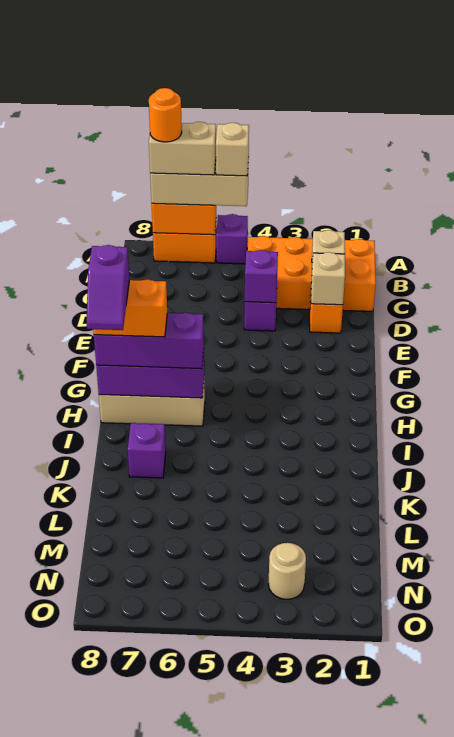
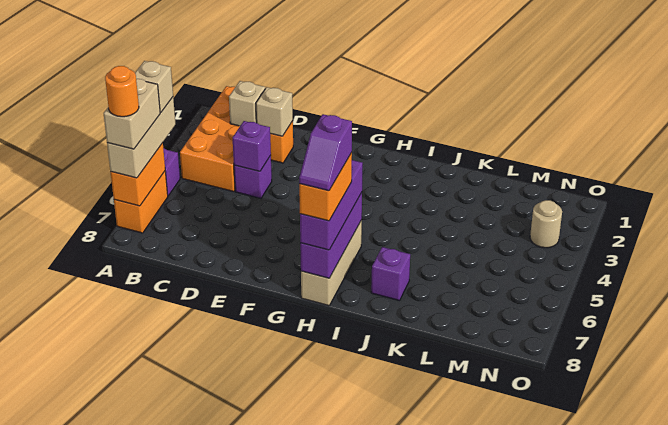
purple slope H8:I8 level 5 top H -> purple slope H7:H8 level 5 top 7

